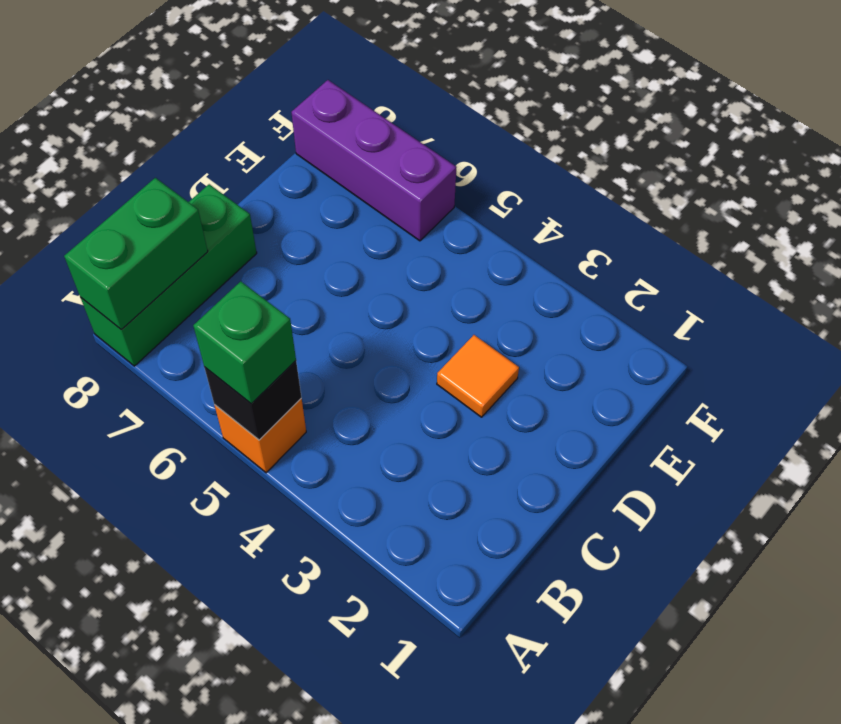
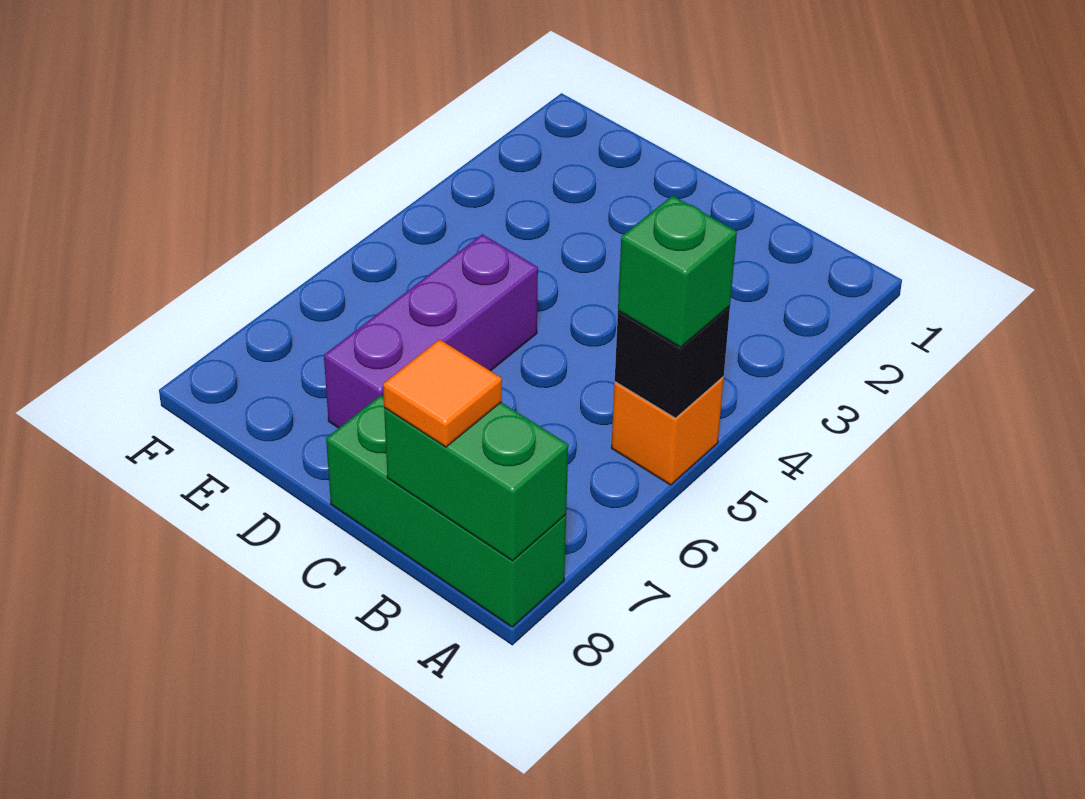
orange tile D3 level 1 -> orange tile B8 level 3
purple brick F6:F8 level 1 -> purple brick D5:D7 level 1

